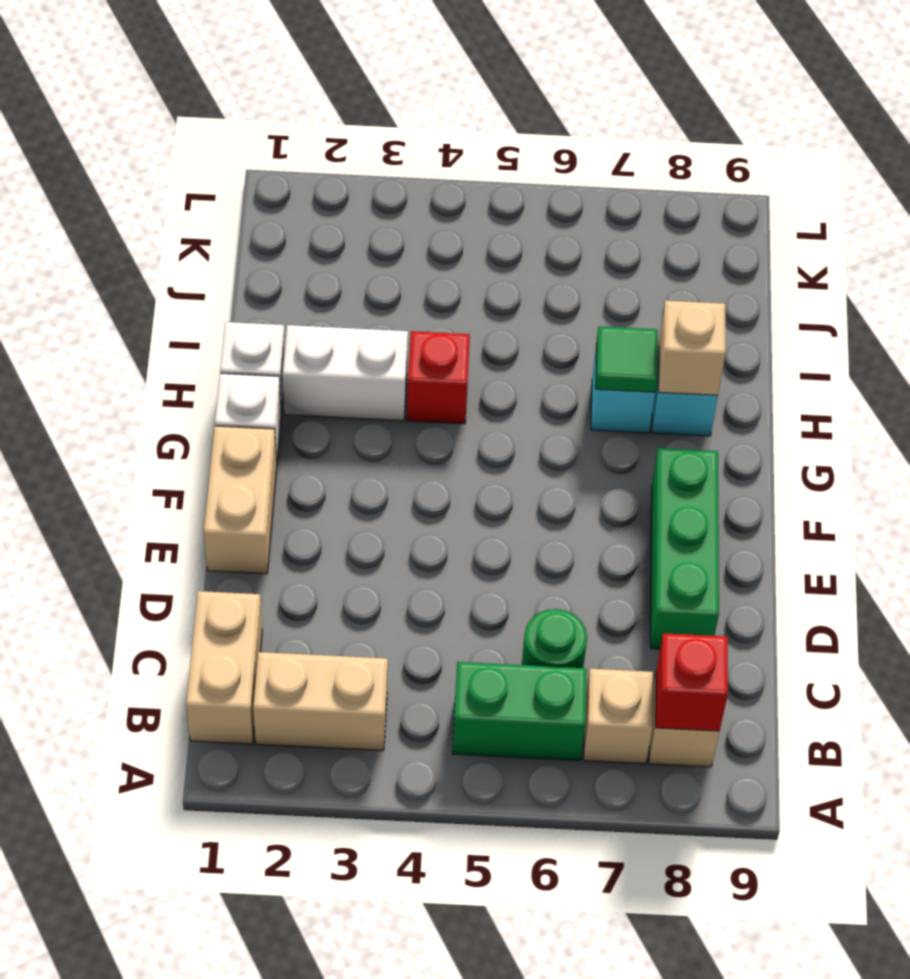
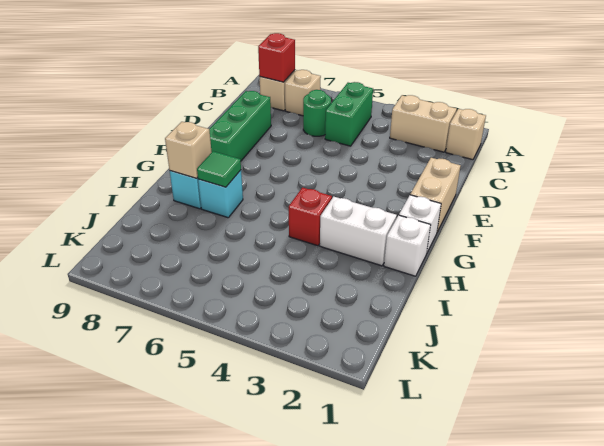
tan brick B1:C1 level 1 -> tan brick B1 level 1
green brick B5:B6 level 1 -> green brick B5:C5 level 1

